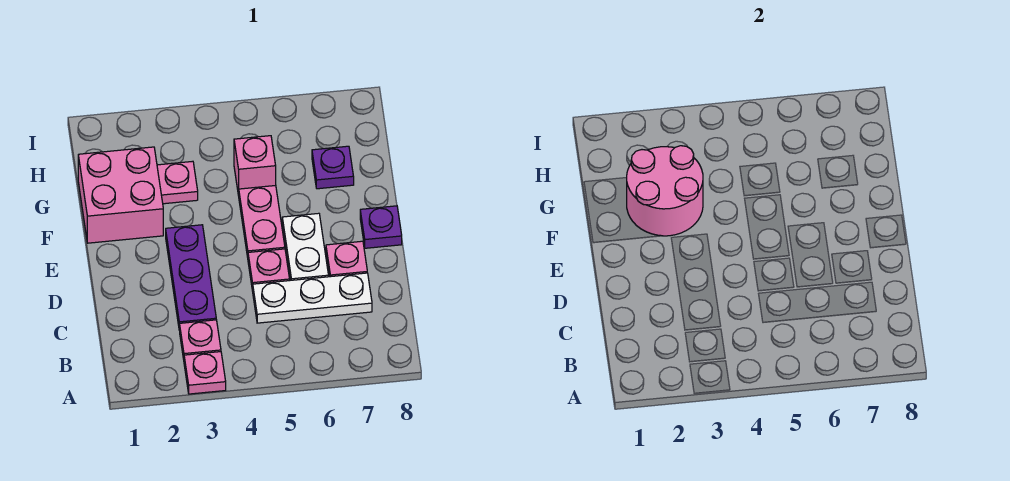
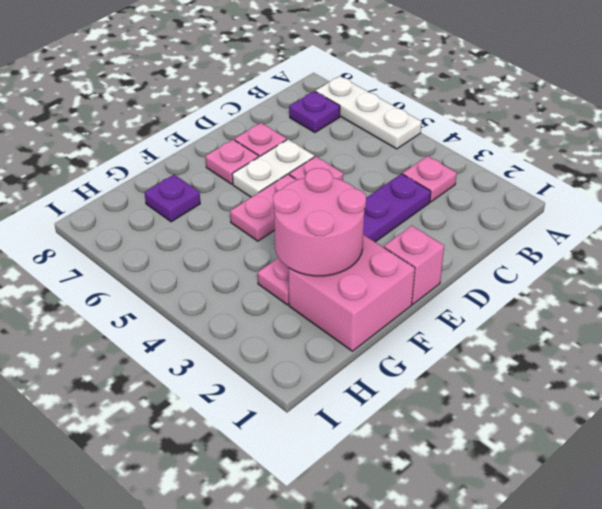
pink plate A3 level 1 -> pink plate E7 level 1
white plate C5:C7 level 1 -> white plate A5:A7 level 1
purple plate E8 level 1 -> purple plate B7 level 1
pink brick G5 level 1 -> pink brick E1 level 1

